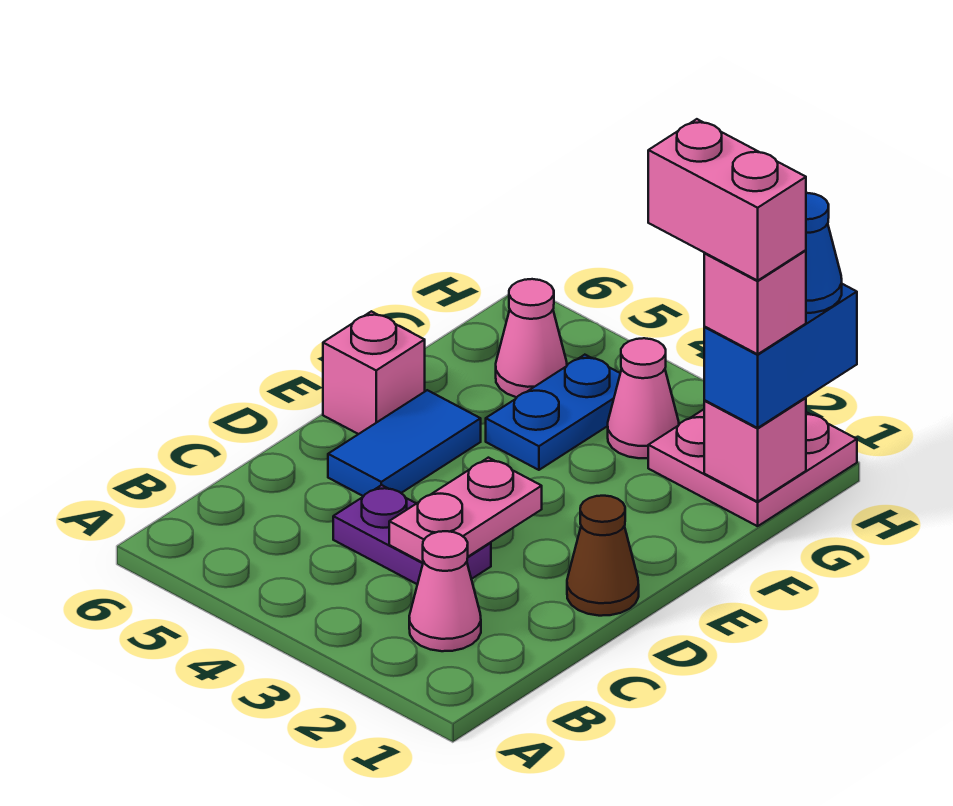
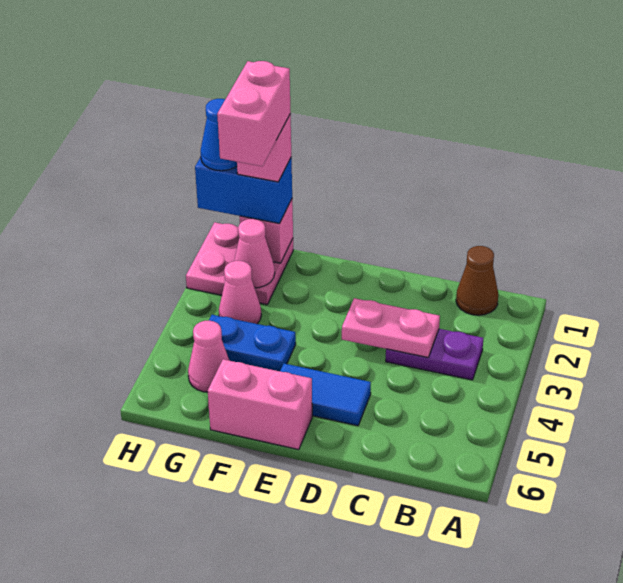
pink cone B2 level 1 -> pink cone G2 level 2
purple plate C3:C4 level 1 -> purple plate B3:C3 level 1
brown cone D1 level 1 -> brown cone B1 level 1
pink brick E6 level 1 -> pink brick E6:F6 level 1

